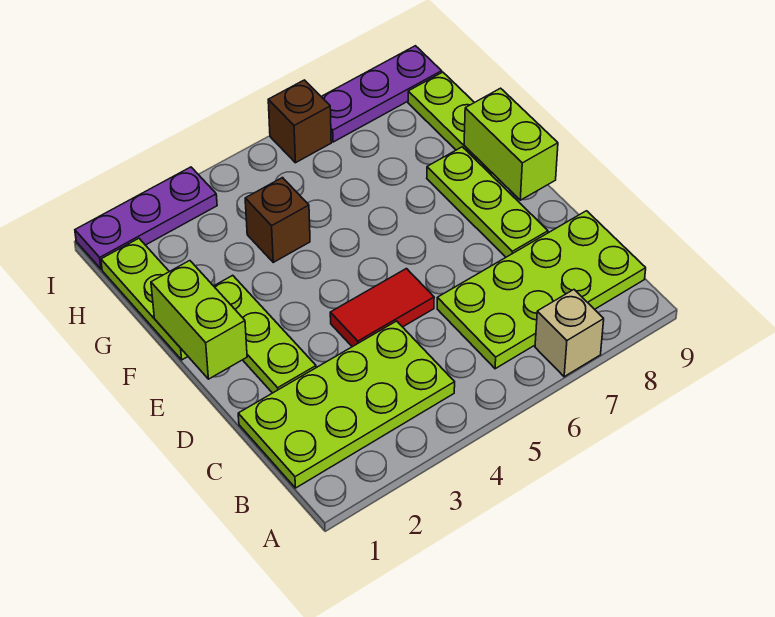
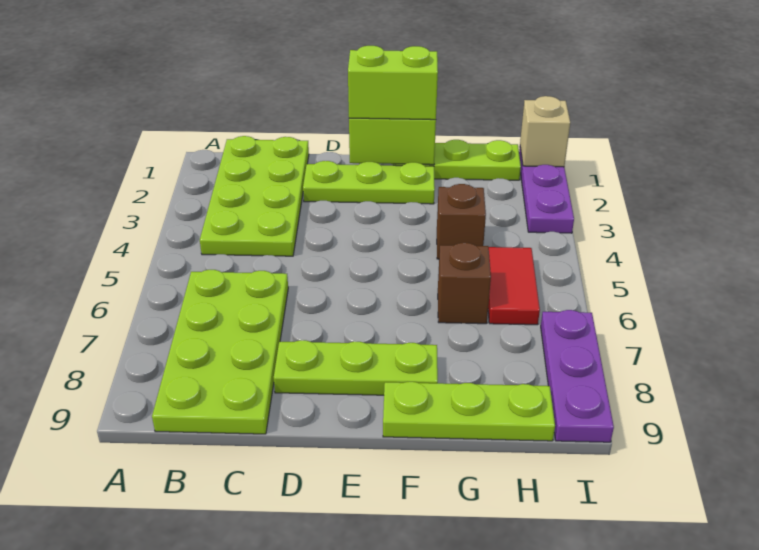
tan brick A7 level 1 -> tan brick I1 level 2
red tile D4:D5 level 1 -> red tile H5:H6 level 1
lime brick E9:F9 level 2 -> lime brick E1:F1 level 3
brown brick I6 level 1 -> brown brick G6 level 1

